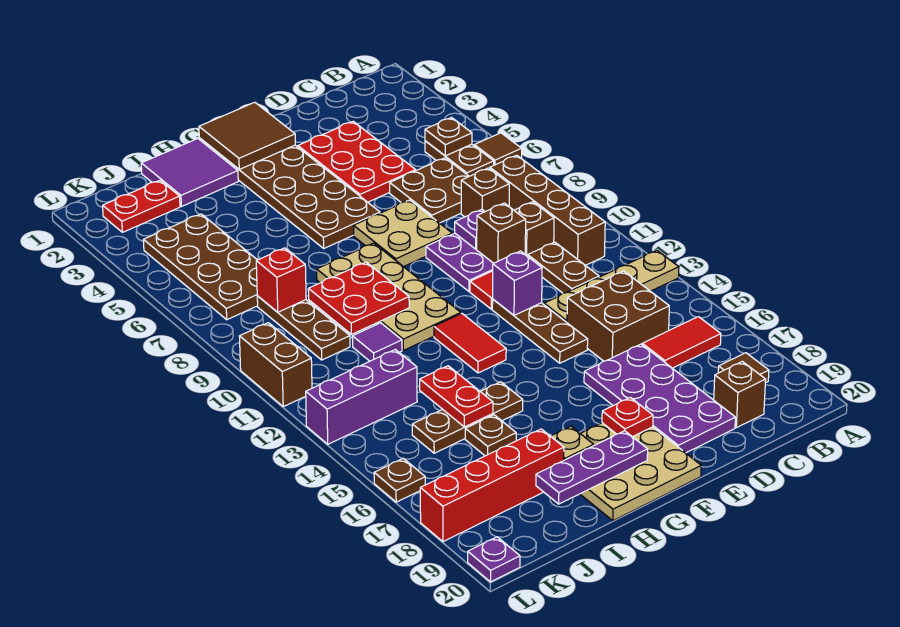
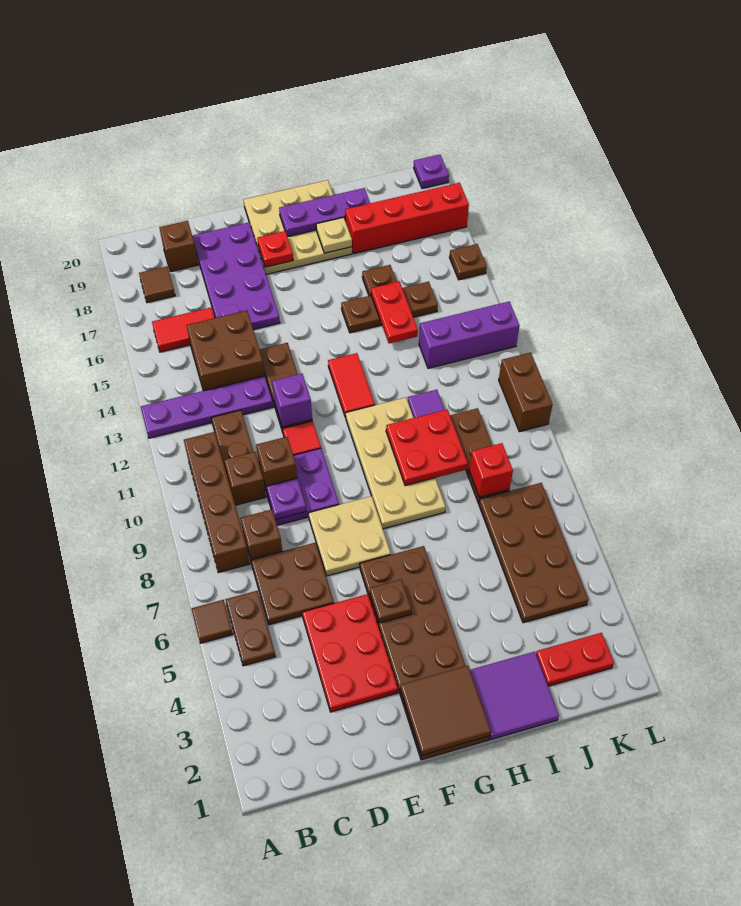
tan plate A13:D13 level 1 -> purple plate A13:D13 level 1
brown plate B5 level 2 -> brown plate F5 level 2

